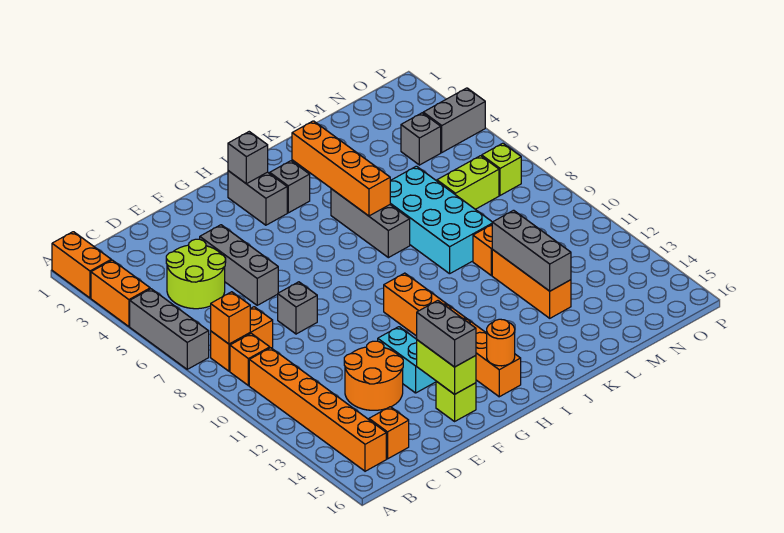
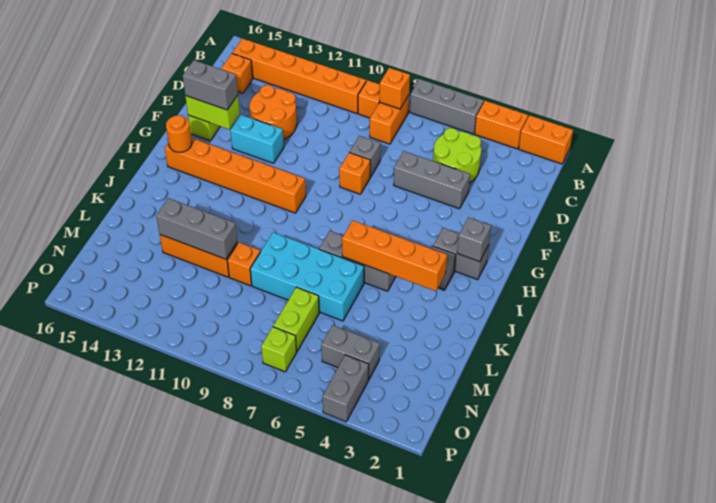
none -> orange brick F8 level 1
grey brick N4 level 1 -> grey brick N4:N5 level 1

